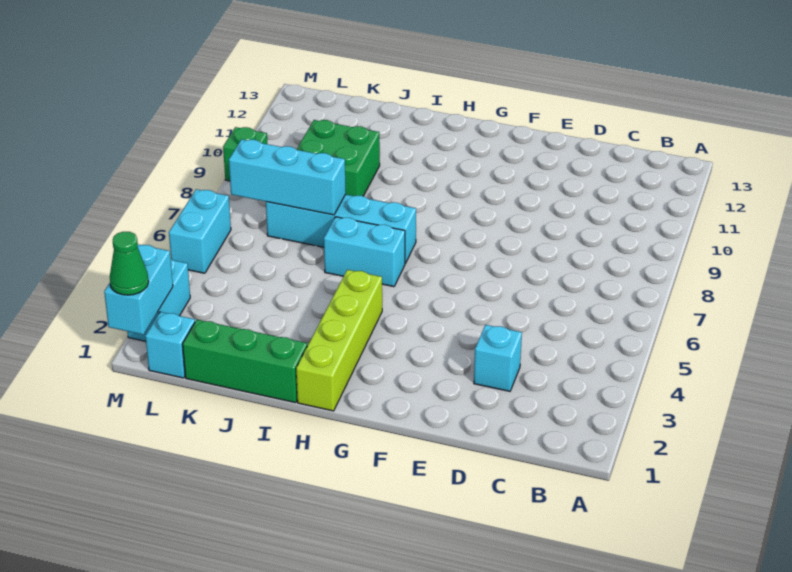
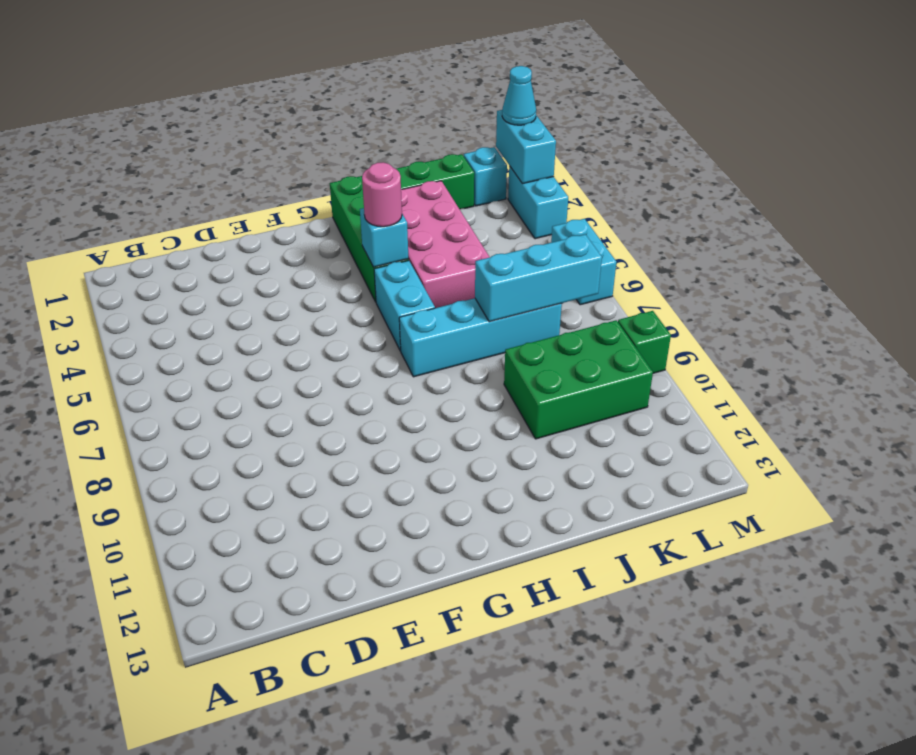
cyan brick D3 level 1 -> cyan brick H4 level 2
lime brick H1:H4 level 1 -> green brick H1:H4 level 1
none -> pink round brick H4 level 3
cyan brick H6:I6 level 1 -> cyan brick H5:H6 level 1
none -> pink brick I2:J5 level 1
green brick J9:K10 level 1 -> green brick J9:L10 level 1
green cone M1 level 3 -> cyan cone M1 level 3

